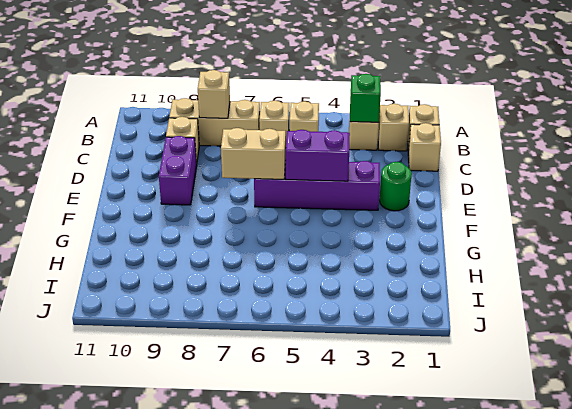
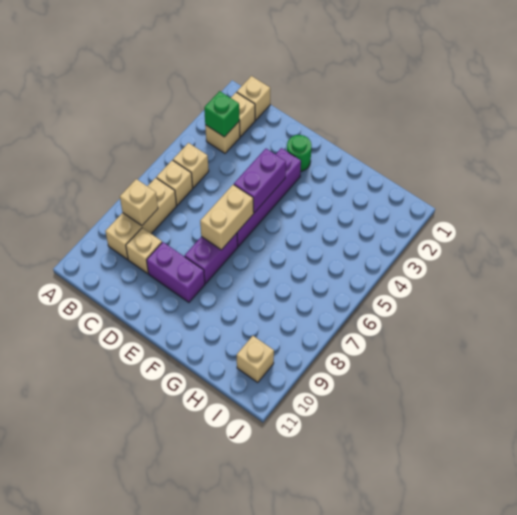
tan brick C1 level 1 -> tan brick I10 level 1
none -> purple brick E7:E8 level 1

